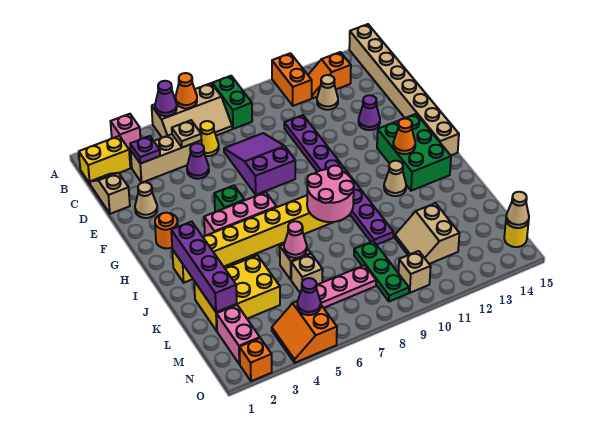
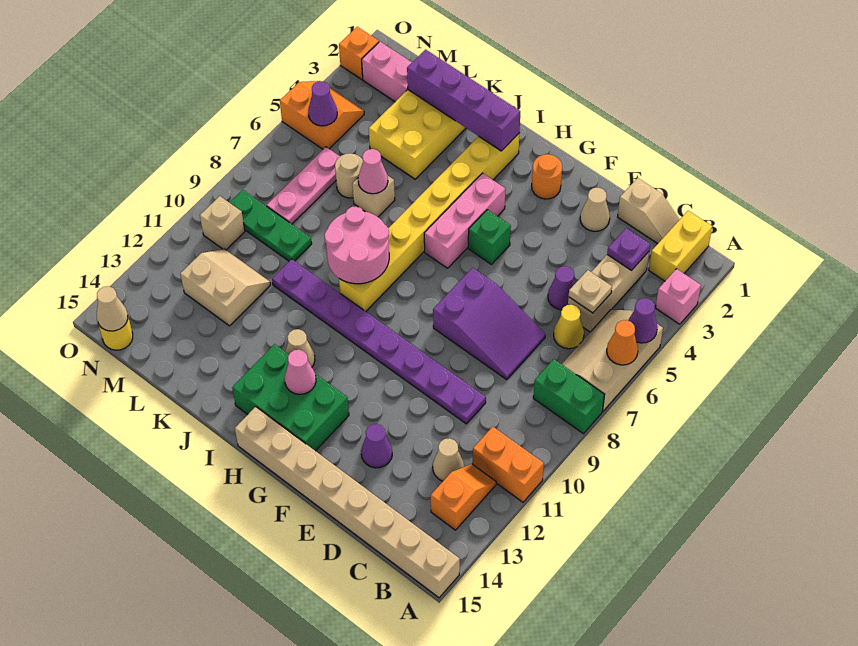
orange cone H13 level 2 -> pink cone H13 level 2
tan brick L6 level 1 -> tan round brick L6 level 1

